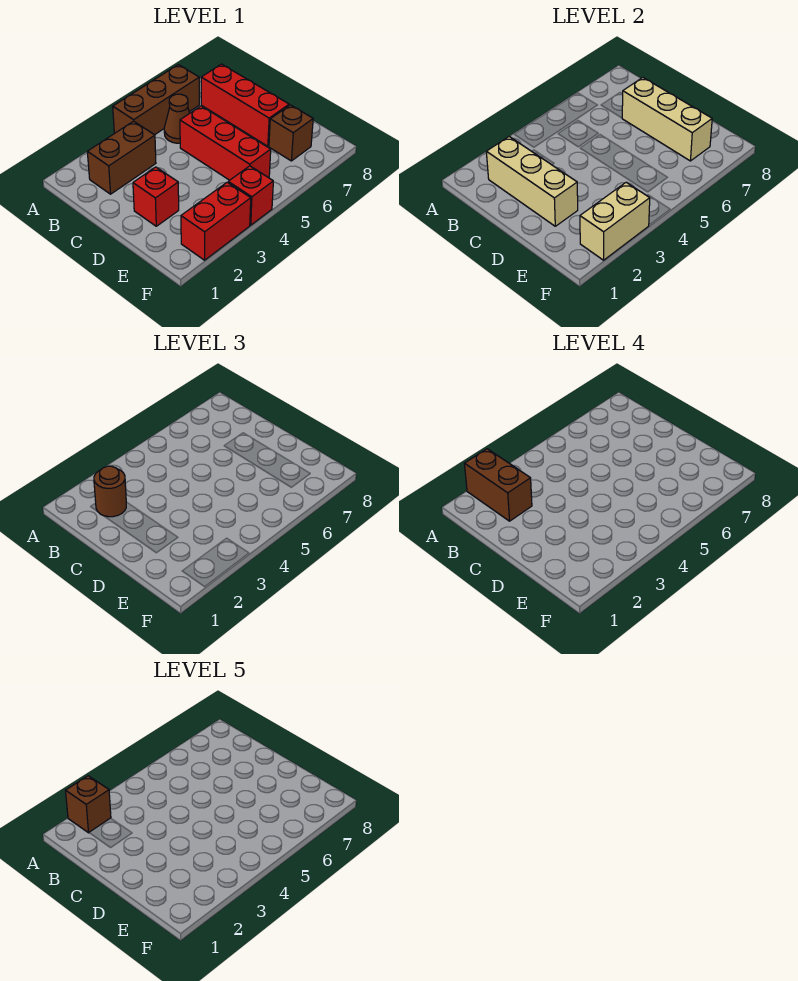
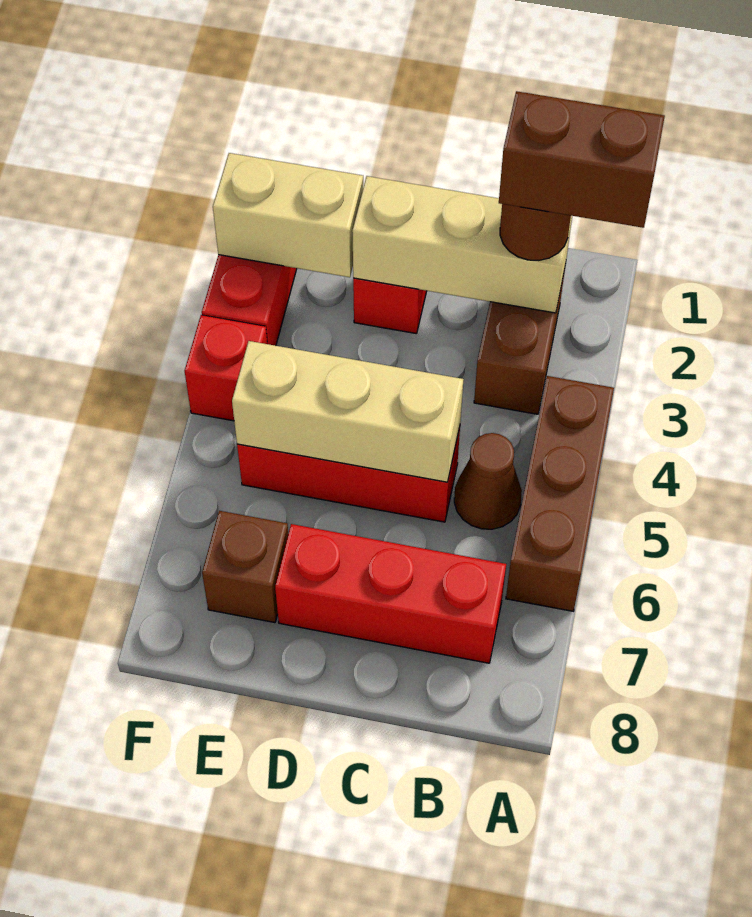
brown brick A2 level 5 -> none
tan brick C7:E7 level 2 -> tan brick C5:E5 level 2
tan brick F2:F3 level 2 -> tan brick E2:F2 level 2

